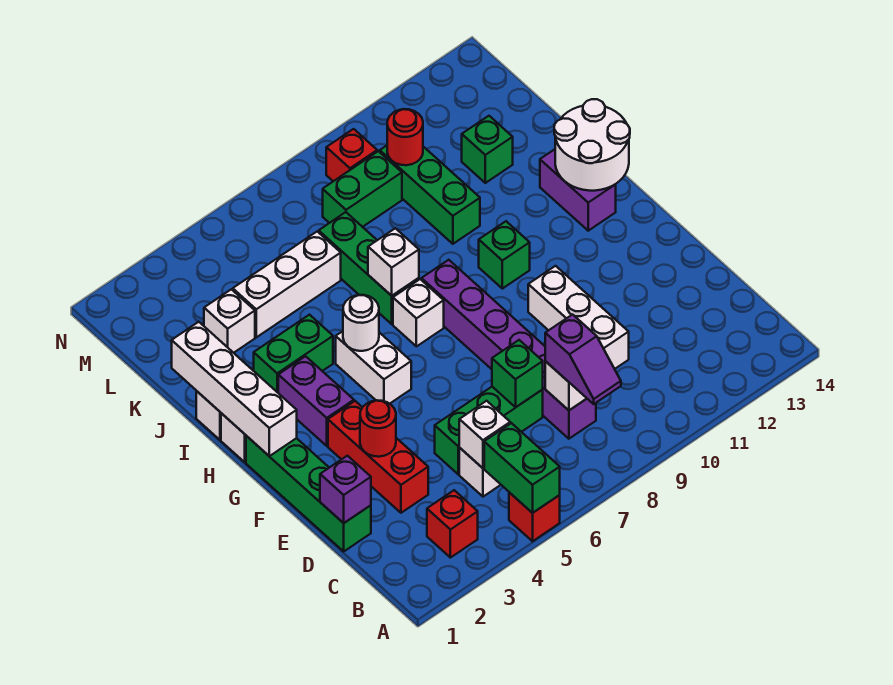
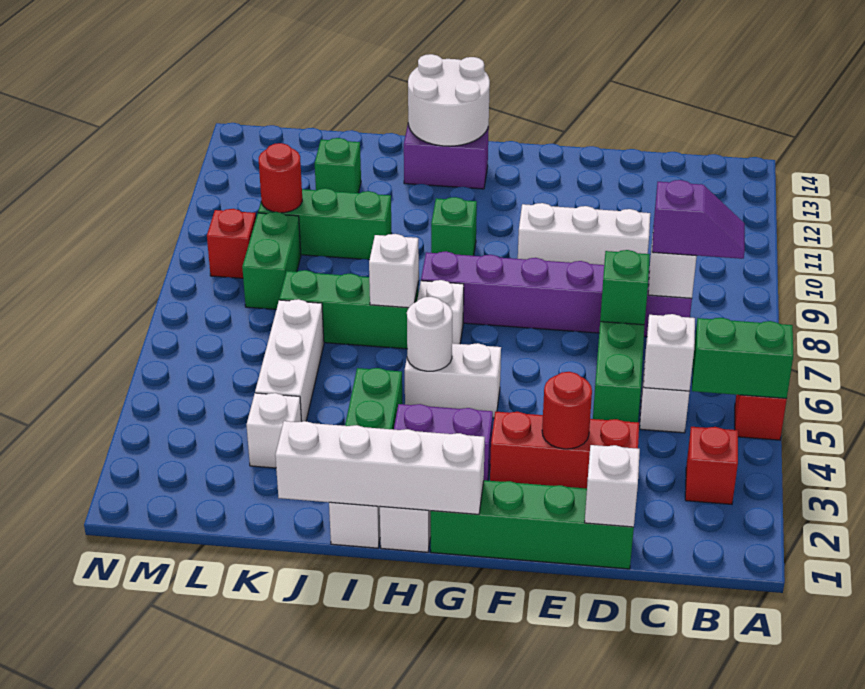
purple brick D1 level 2 -> white brick D1 level 2

